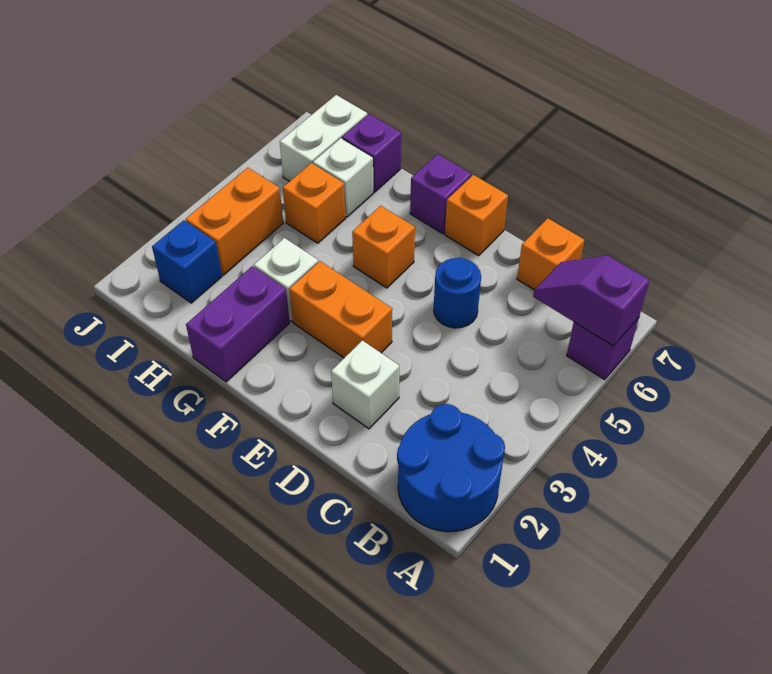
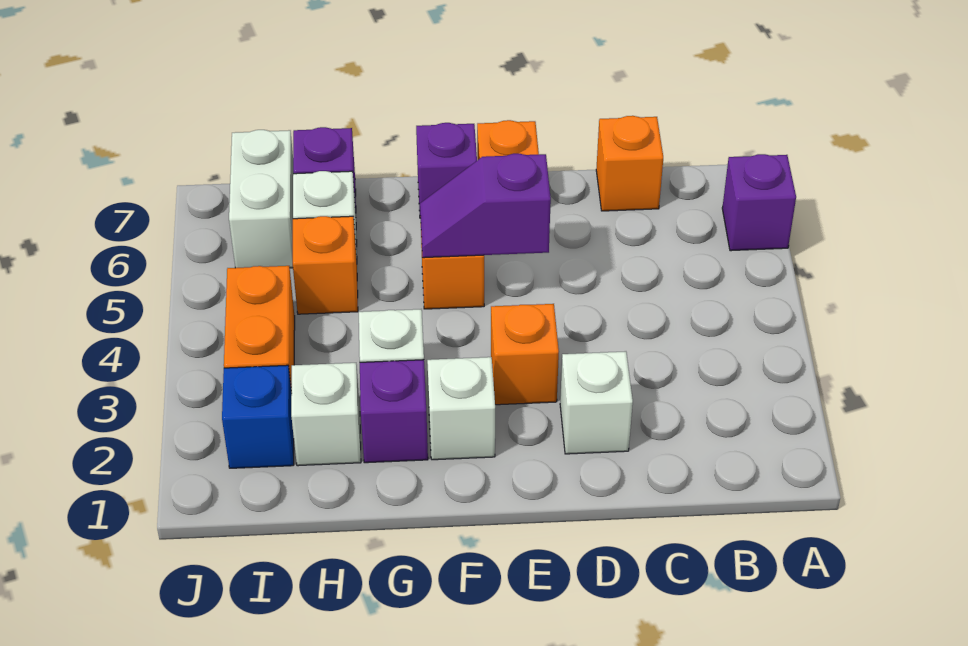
blue round brick A1:B2 level 1 -> none
purple slope A6:B6 level 2 top A -> purple slope E5:F5 level 2 top E
blue round brick D5 level 1 -> none
orange brick E3:F3 level 1 -> orange brick E3 level 1
none -> white brick F2 level 1
purple brick G1:G2 level 1 -> purple brick G2 level 1
none -> white brick H2 level 1

